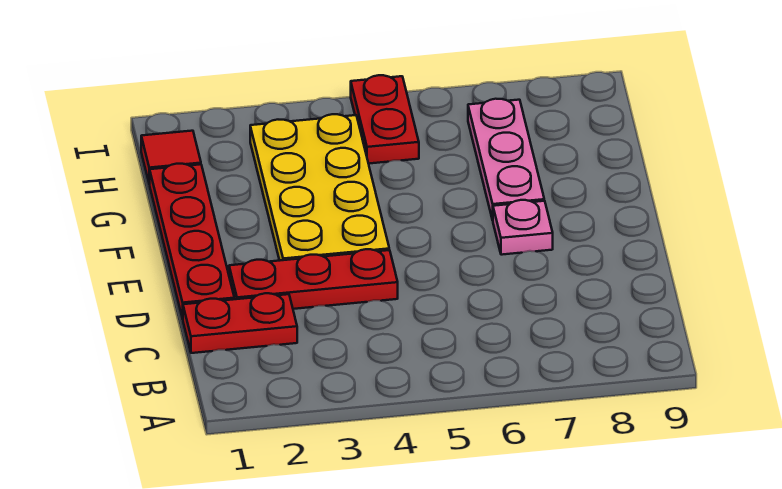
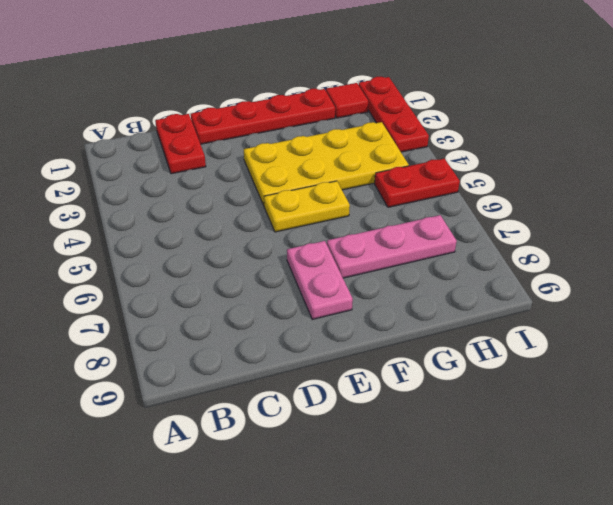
red plate D2:D4 level 1 -> red plate I1:I3 level 1
none -> yellow plate E5:F5 level 1
pink plate E7 level 1 -> pink plate E7:E8 level 1

